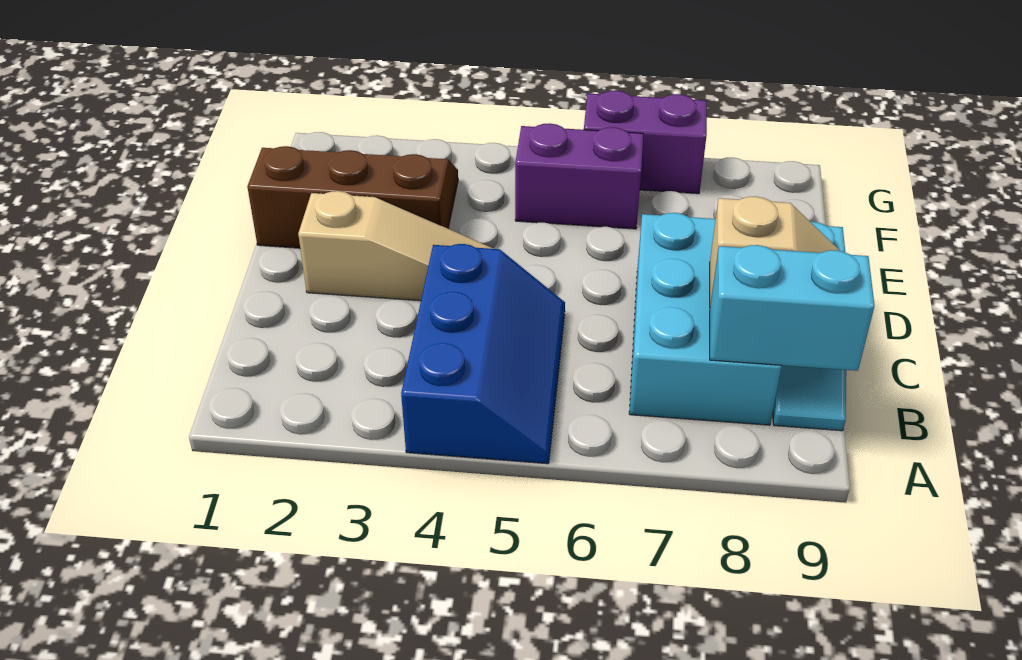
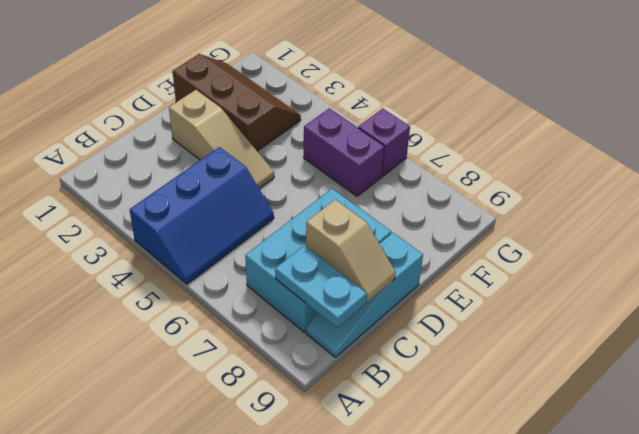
cyan brick B8:B9 level 2 -> cyan plate B8:B9 level 2
purple brick G6:G7 level 1 -> purple brick G6 level 1

